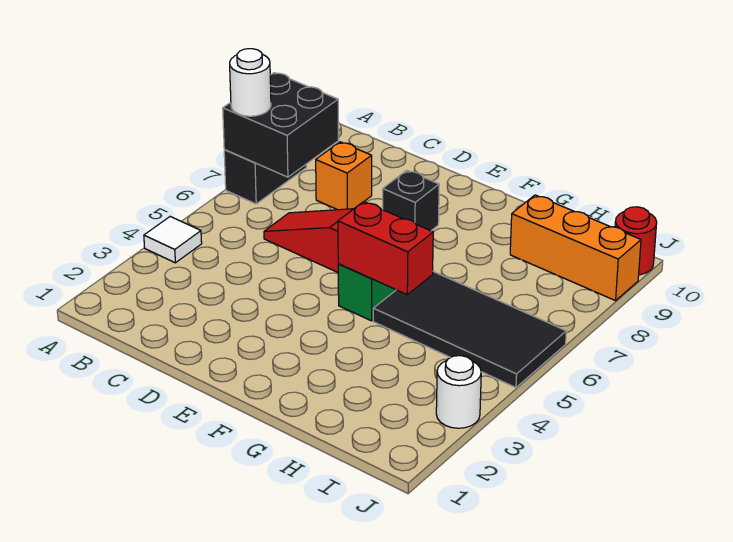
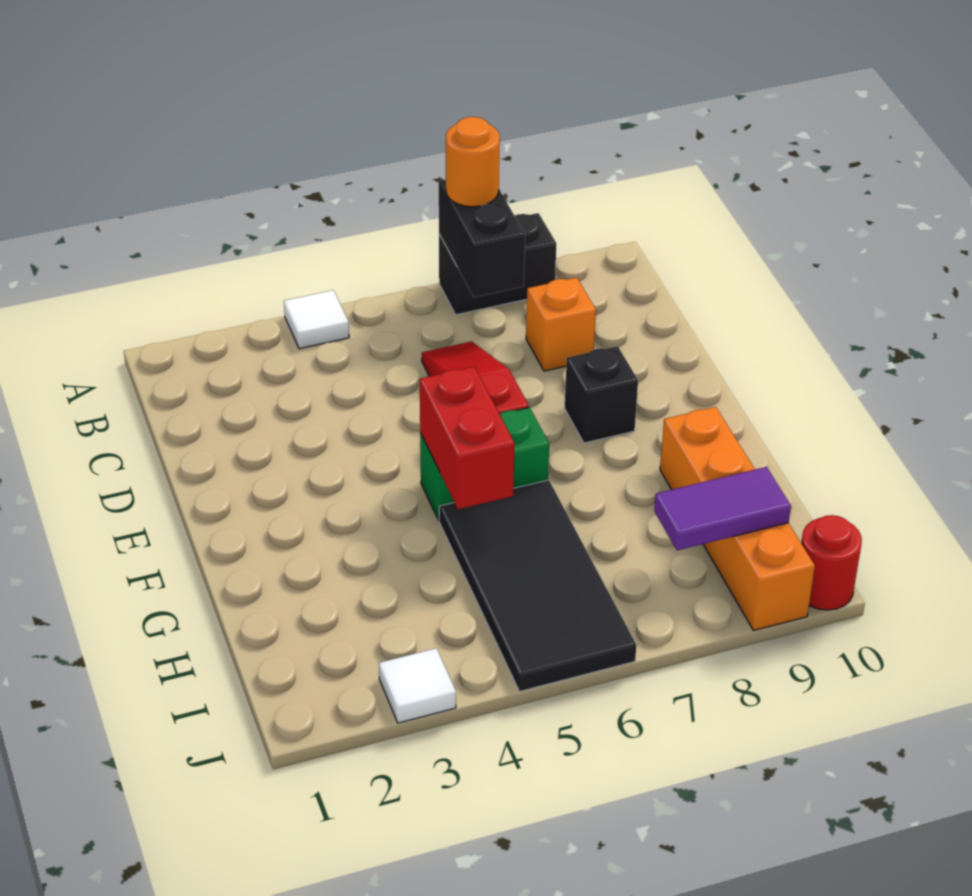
black brick A7:B8 level 2 -> black brick A7:B7 level 2
white round brick A7 level 3 -> orange round brick A7 level 3
orange brick H9:J9 level 1 -> orange brick G9:J9 level 1
none -> purple tile I8:I9 level 2
white round brick J3 level 1 -> white tile J3 level 1

